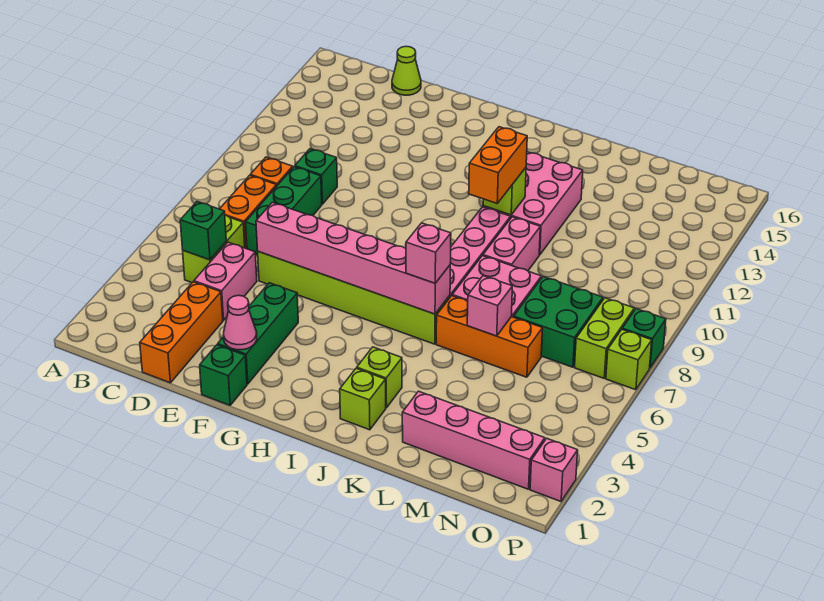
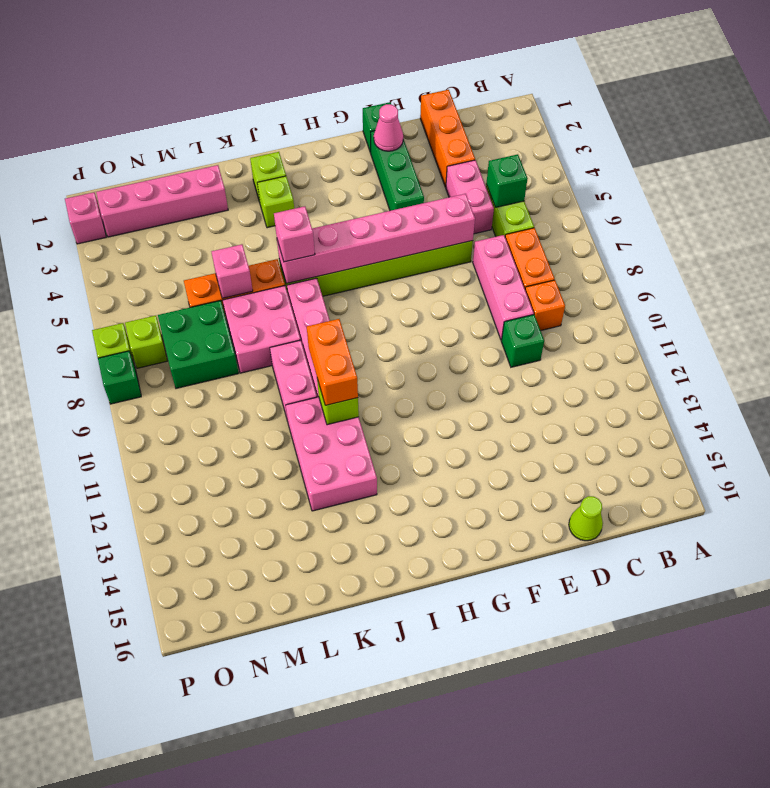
green brick D7:D9 level 1 -> pink brick D7:D9 level 1
lime brick O7:O8 level 1 -> lime brick O7 level 1

